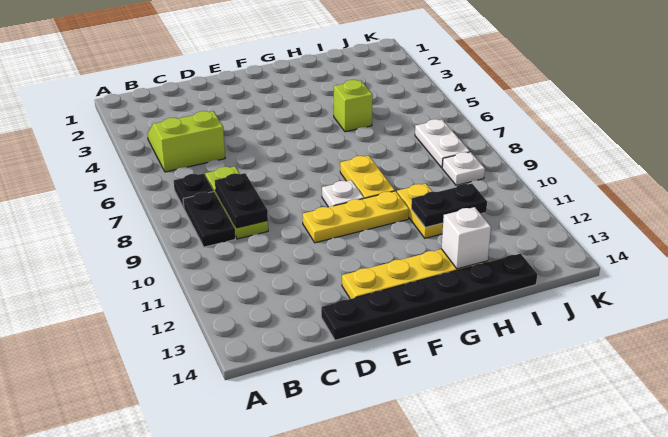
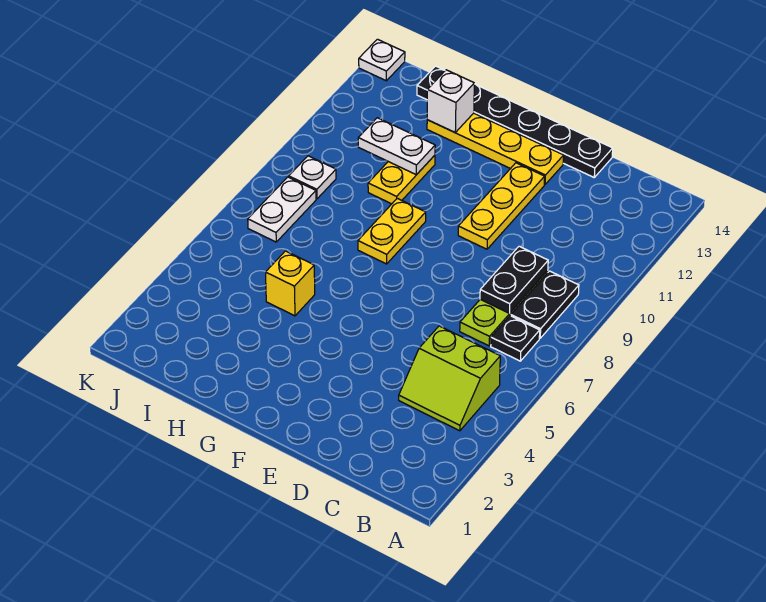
yellow plate E10:G10 level 1 -> yellow plate E10:E12 level 1
white plate F9 level 1 -> white plate K14 level 1
lime brick H5 level 1 -> yellow brick H5 level 1
black plate H11:I11 level 2 -> white plate H11:I11 level 2

